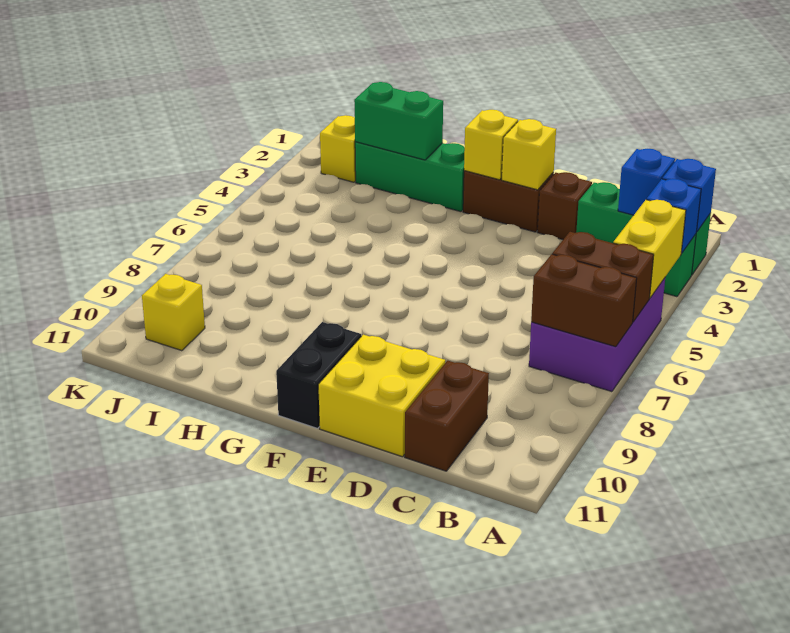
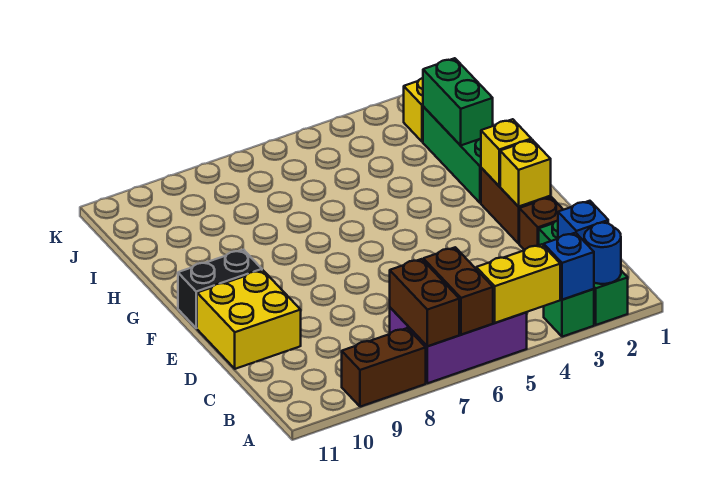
blue brick A2 level 2 -> blue round brick A2 level 2
brown brick C10:C11 level 1 -> brown brick A8:A9 level 1
yellow brick J10 level 1 -> none

